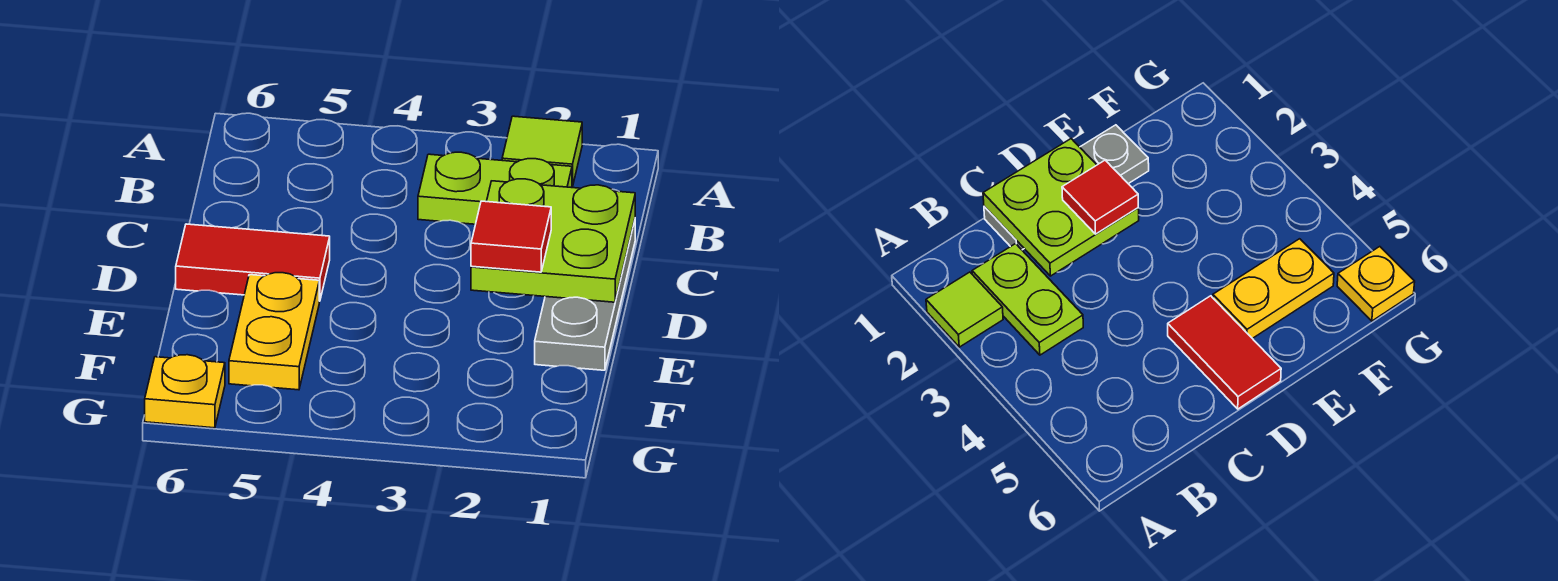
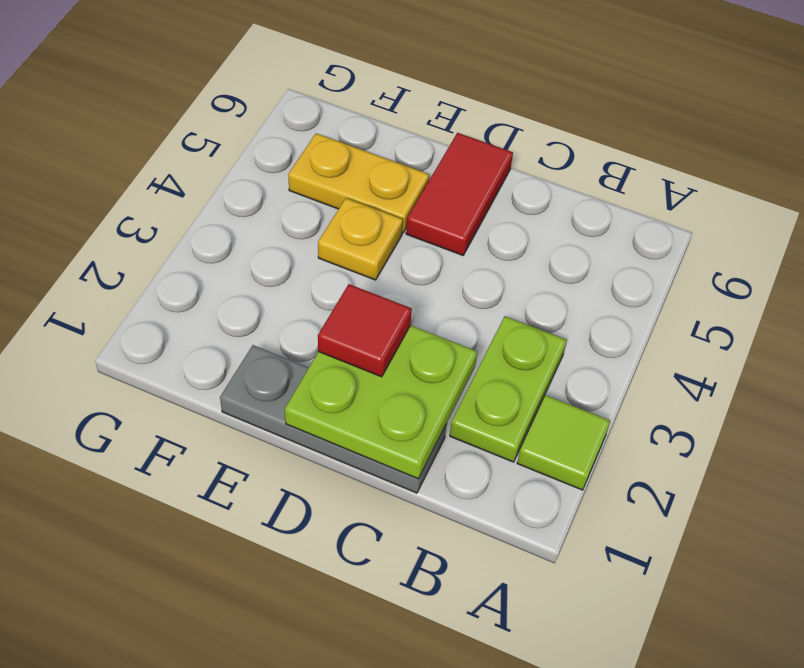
yellow plate G6 level 1 -> yellow plate E4 level 1

